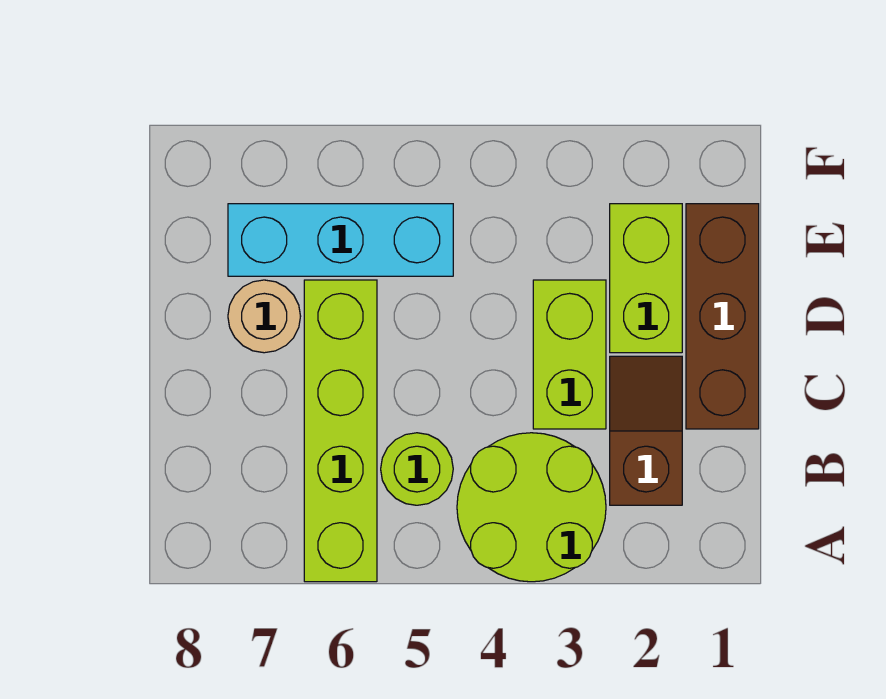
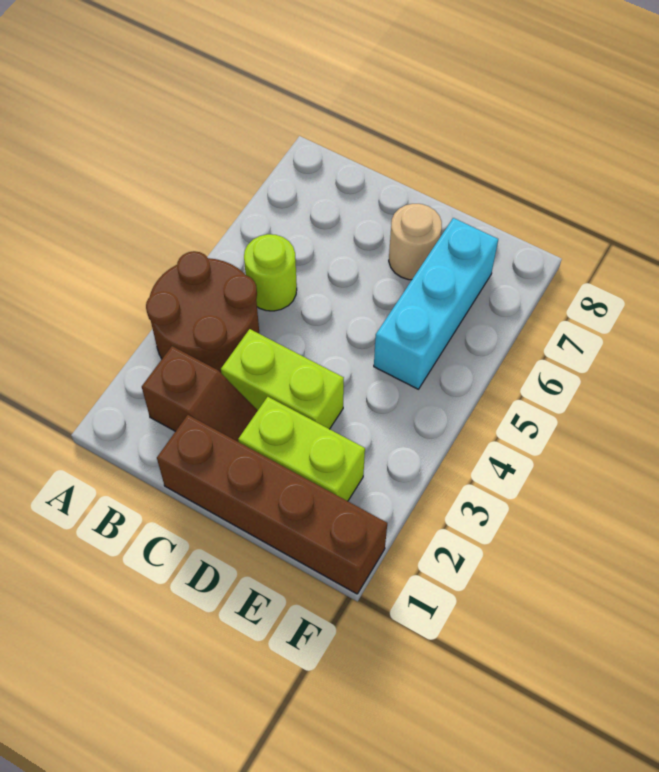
lime round brick A3:B4 level 1 -> brown round brick A3:B4 level 1
lime brick A6:D6 level 1 -> none
brown brick C1:E1 level 1 -> brown brick C1:F1 level 1

